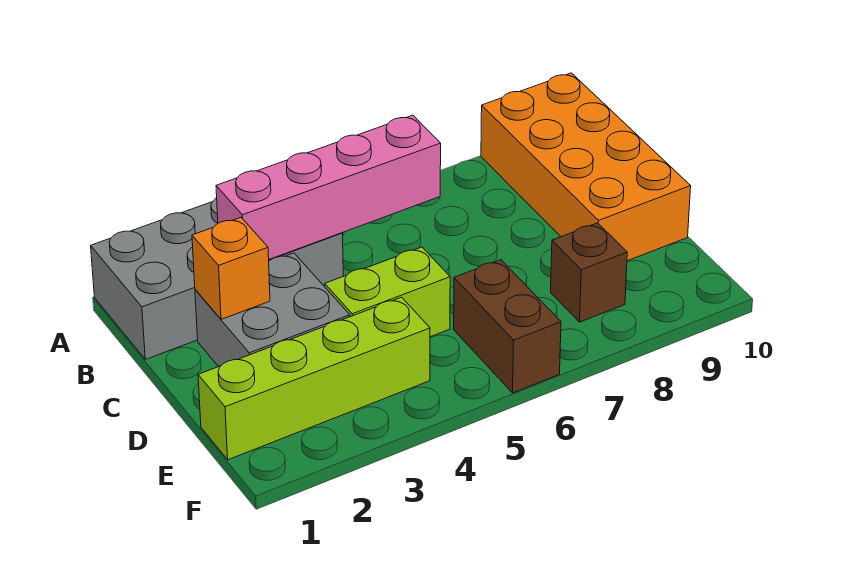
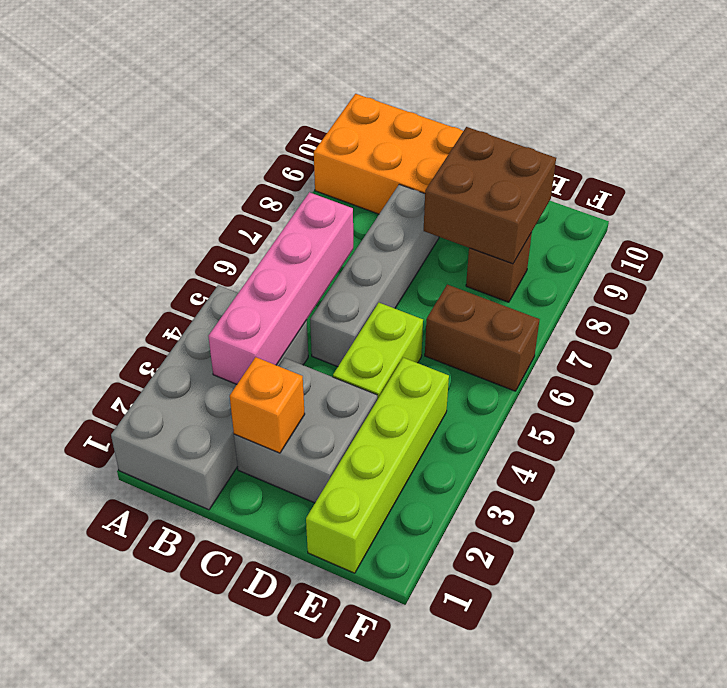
none -> grey brick C5:C8 level 1
none -> brown brick D8:E9 level 2

